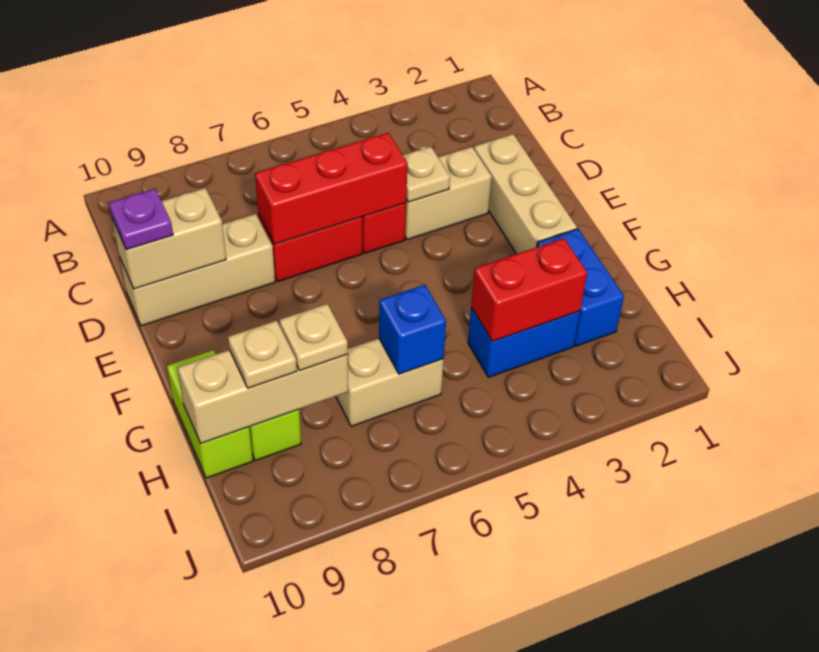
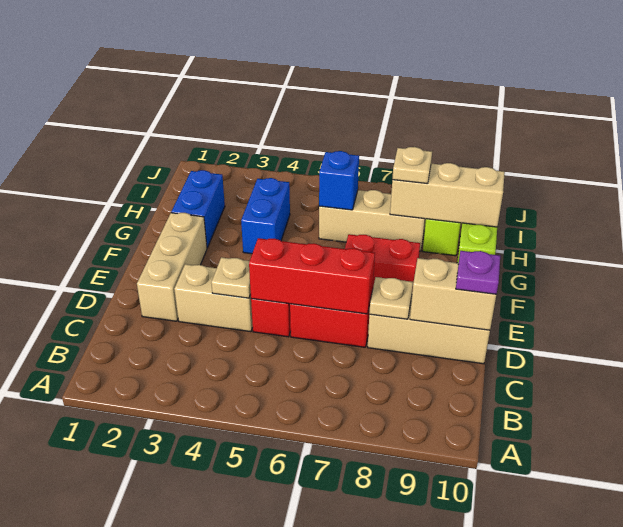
blue brick H3:H4 level 1 -> blue brick G4:H4 level 1
red brick H3:H4 level 2 -> red brick F7:F8 level 1
tan brick H6:H7 level 1 -> tan brick H6:H8 level 1
tan plate H9 level 3 -> tan plate D8 level 2

